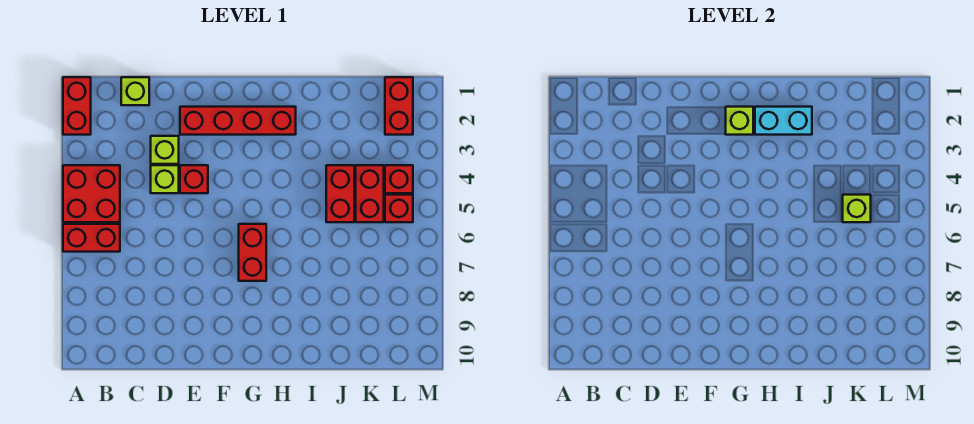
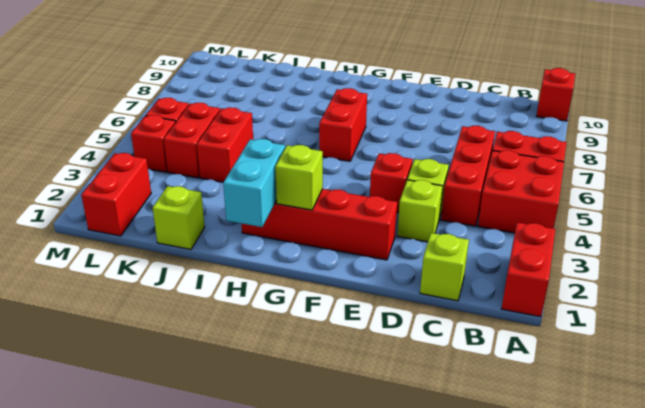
none -> red brick A10 level 1
none -> red brick C4:C6 level 1
cyan brick H2:I2 level 2 -> cyan brick H1:H2 level 2
lime brick K5 level 2 -> lime brick J1 level 1

